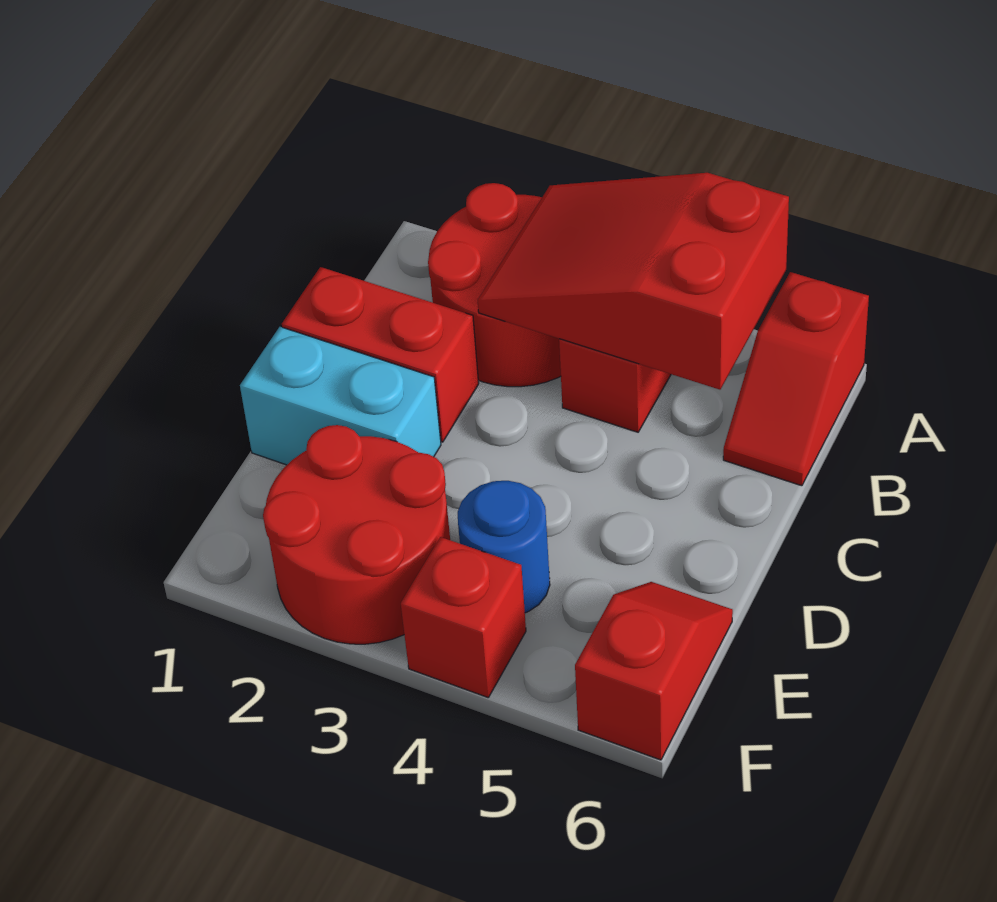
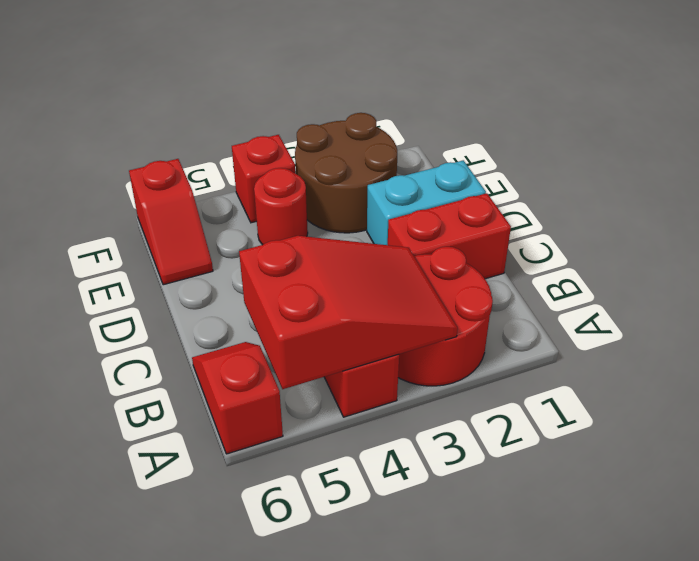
red round brick E2:F3 level 1 -> brown round brick E2:F3 level 1
blue round brick E4 level 1 -> red round brick E4 level 1

